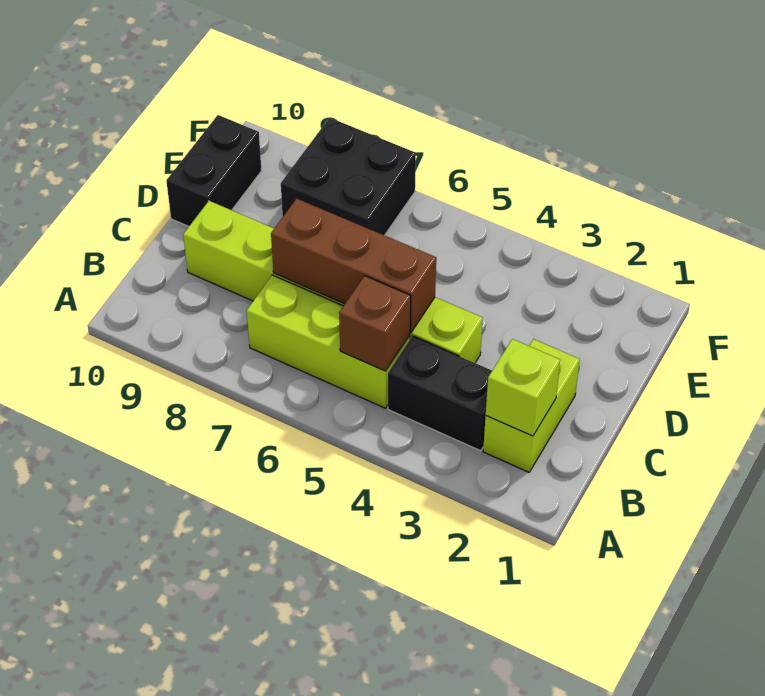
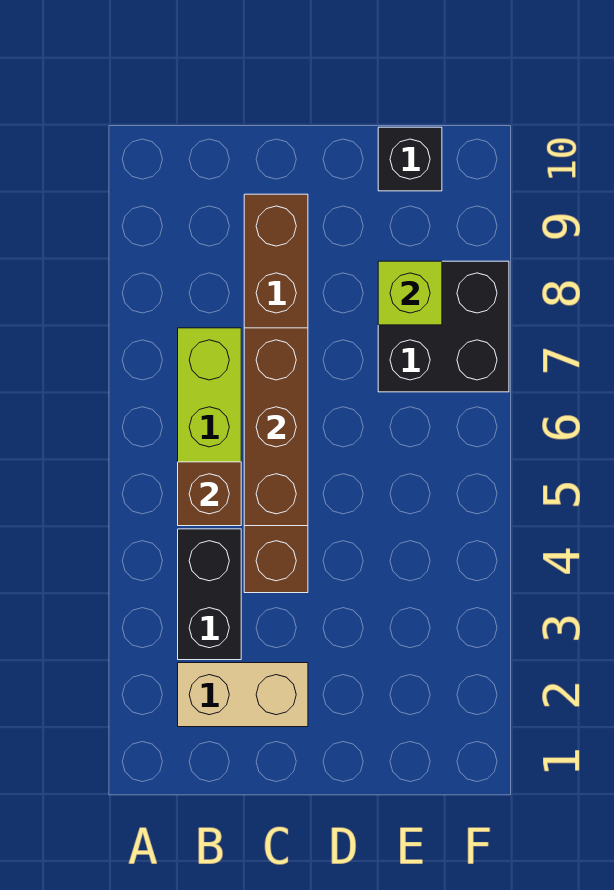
lime brick B2:C2 level 1 -> tan brick B2:C2 level 1
lime brick B2 level 2 -> lime brick E8 level 2
lime brick C4:C9 level 1 -> brown brick C4:C9 level 1
black brick D10:E10 level 1 -> black brick E10 level 1

